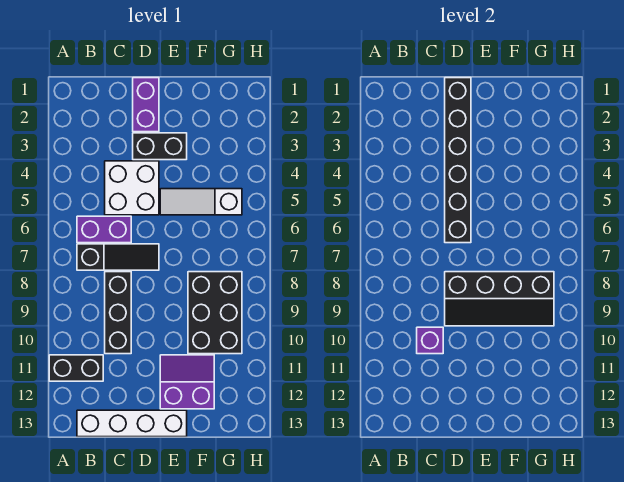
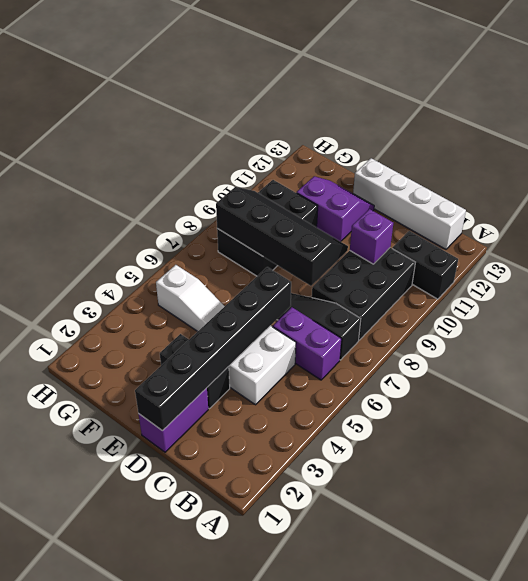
black brick C8:C10 level 1 -> black brick B8:C10 level 1
purple slope E11:F12 level 1 top 12 -> purple slope E11:F12 level 1 top 11

